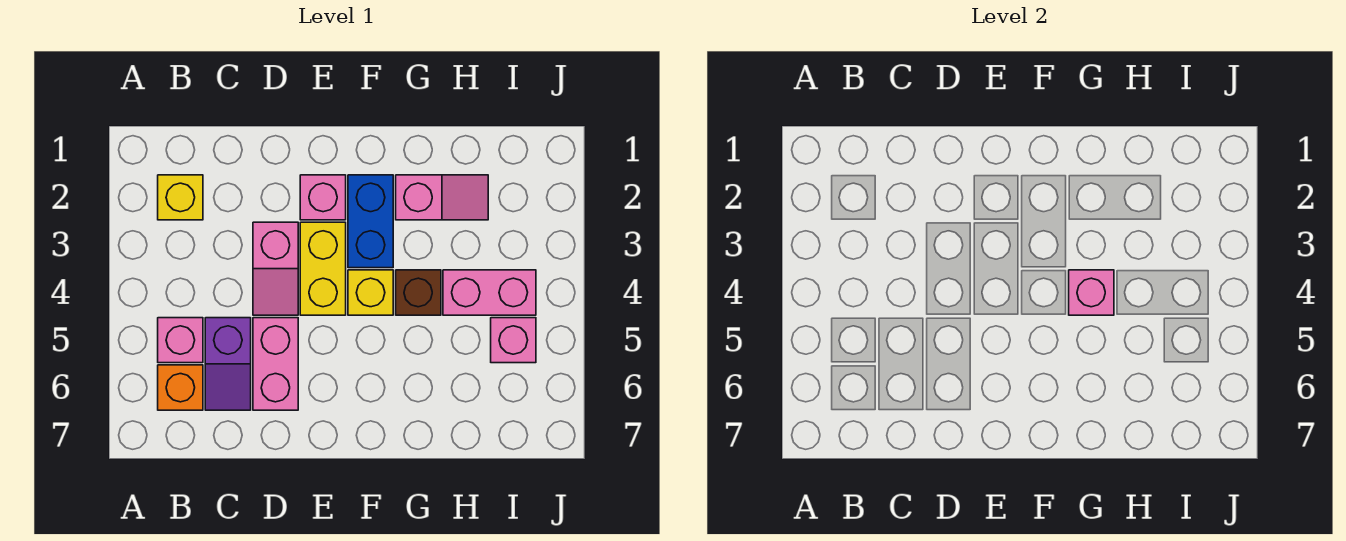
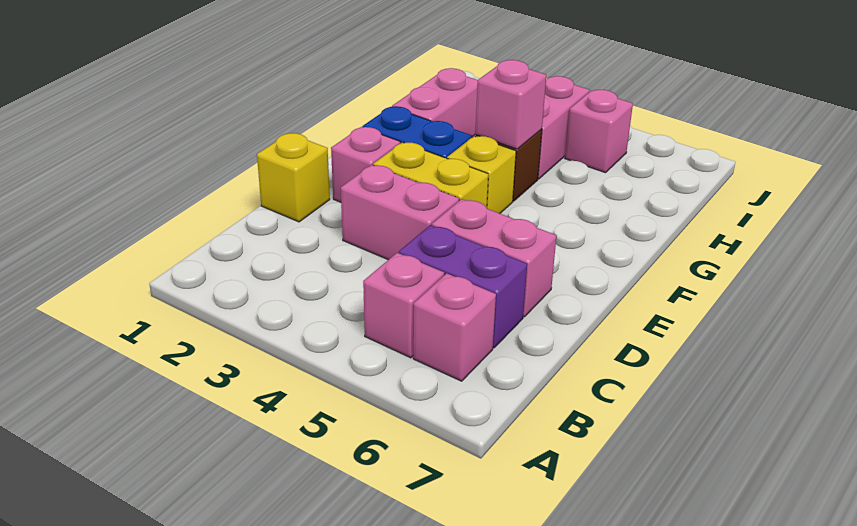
yellow brick B2 level 1 -> yellow brick D1 level 1
orange brick B6 level 1 -> pink brick B6 level 1
purple slope C5:C6 level 1 top 5 -> purple brick C5:C6 level 1
pink slope D3:D4 level 1 top 3 -> pink brick D3:D4 level 1
pink slope G2:H2 level 1 top G -> pink brick G2:H2 level 1

